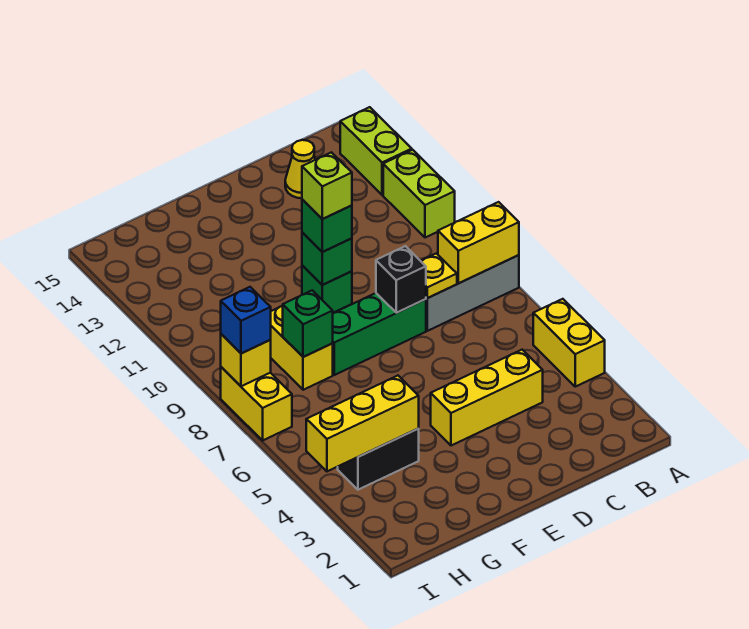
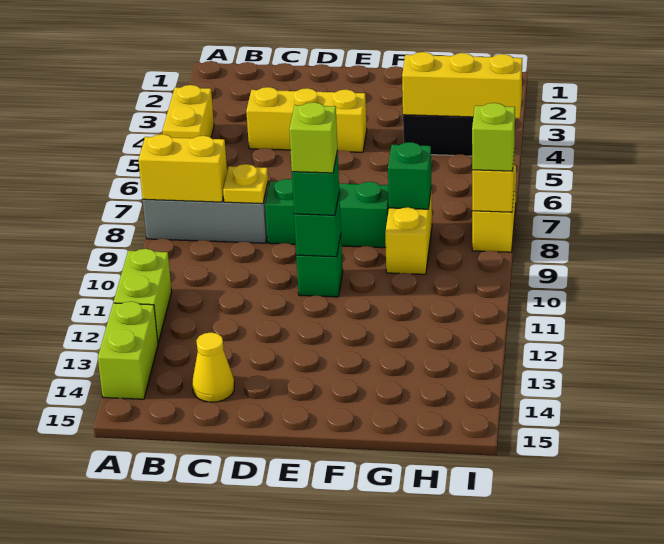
black brick D8 level 2 -> none
blue brick I8 level 3 -> lime brick I8 level 3

